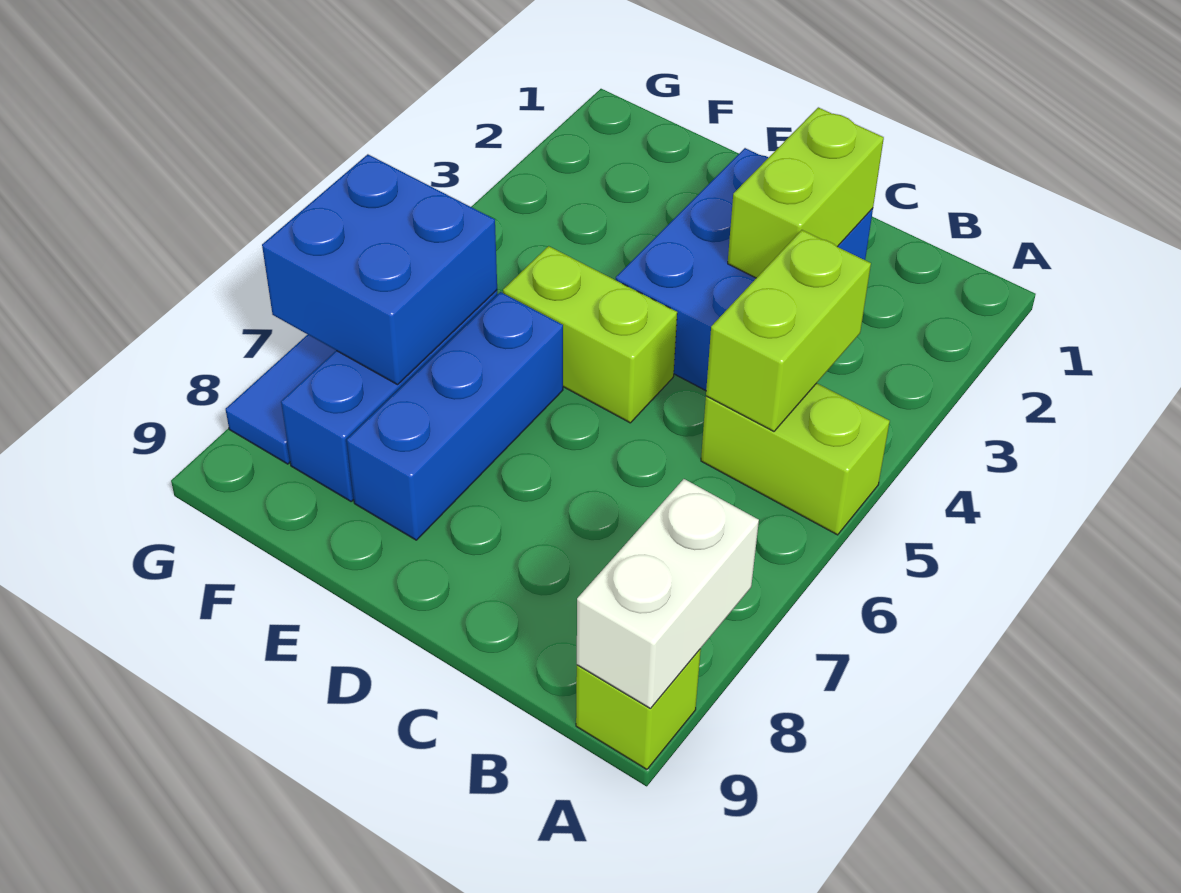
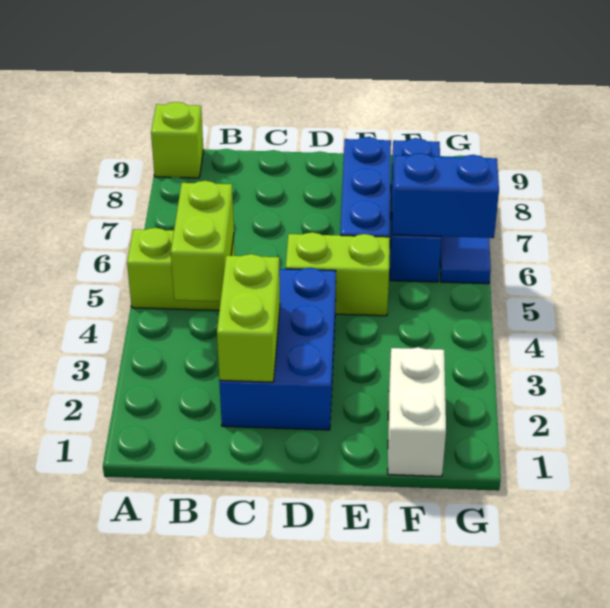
white brick A8:A9 level 2 -> white brick F1:F2 level 1
blue brick F6:G7 level 2 -> blue brick F6:G6 level 2

